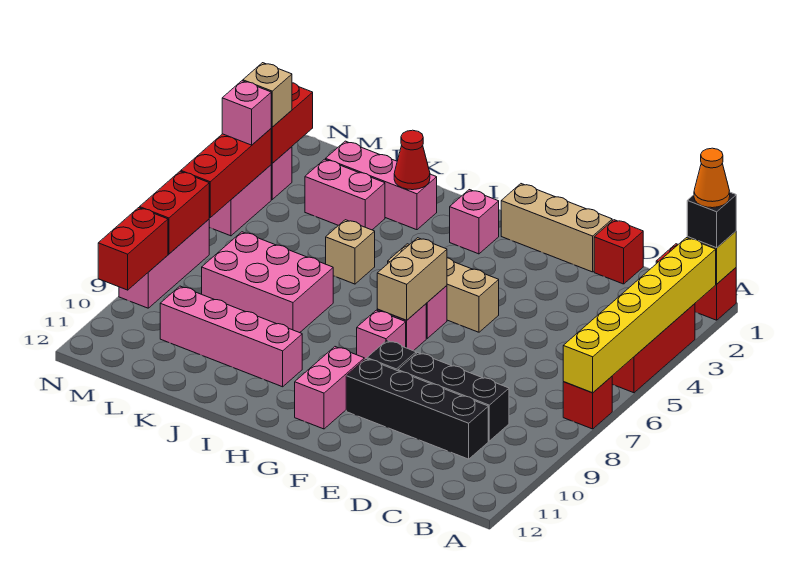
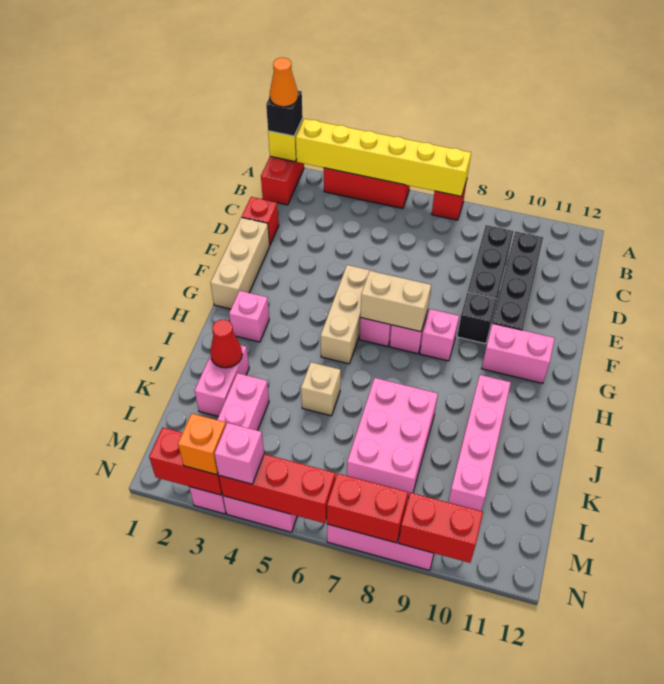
pink brick J2:L2 level 1 -> pink brick J2:K2 level 1
tan brick N3 level 3 -> orange brick N3 level 3

